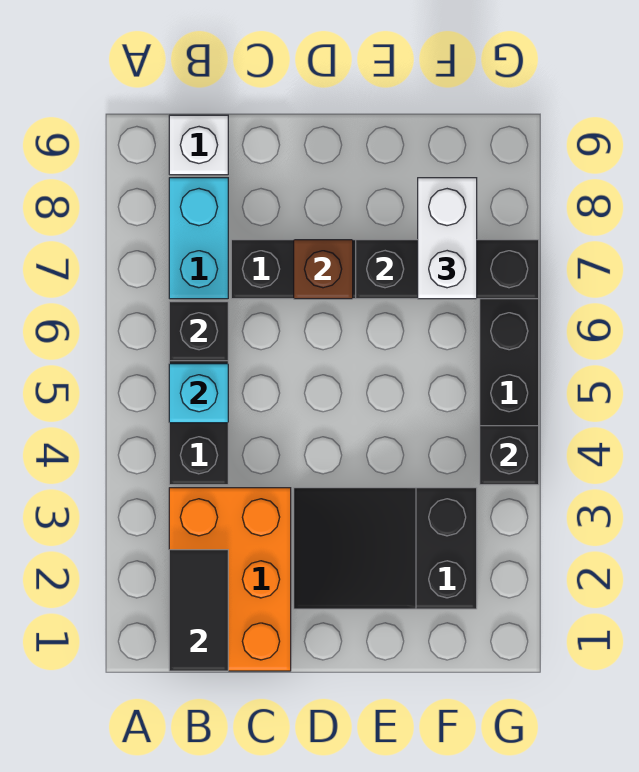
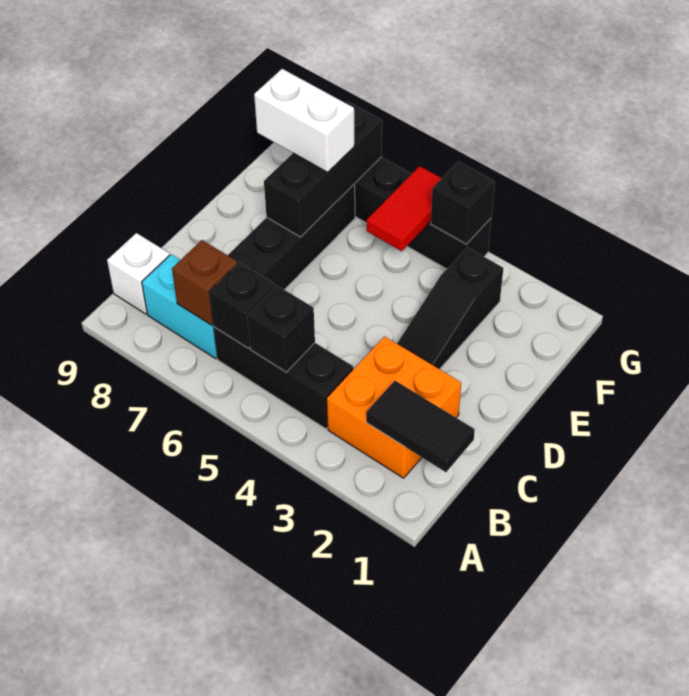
orange brick B1:C3 level 1 -> orange brick B2:C3 level 1
cyan brick B5 level 2 -> black brick B5 level 2
black slope D2:F3 level 1 top F -> black slope D3:F3 level 1 top F
brown brick D7 level 2 -> brown brick B7 level 2
none -> red tile F5:G5 level 2

